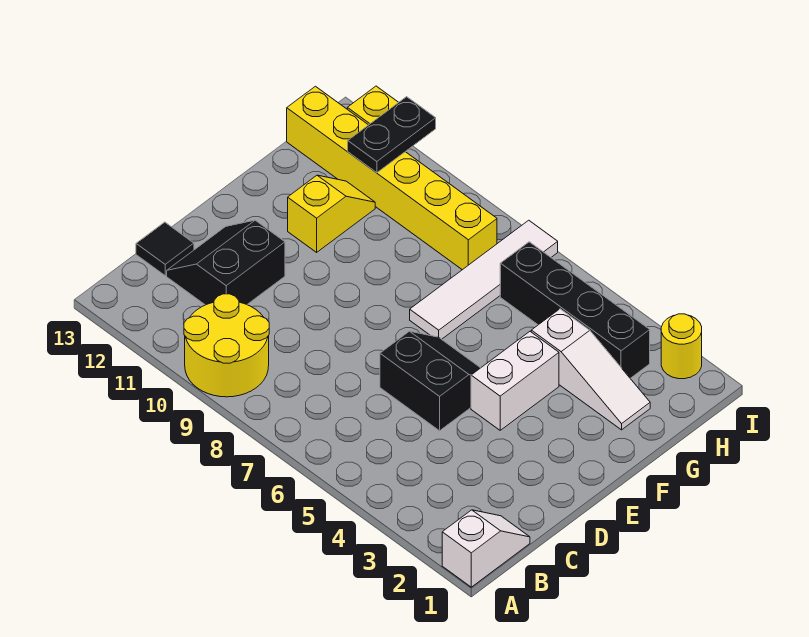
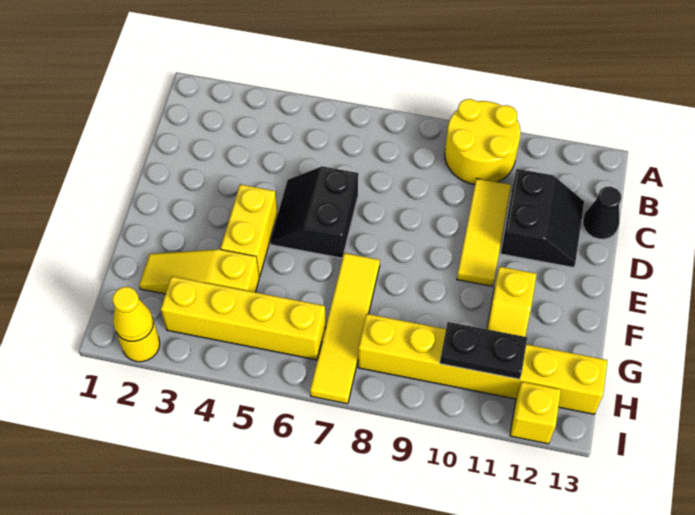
white slope A1:B1 level 1 top A -> none
none -> yellow tile C10:E10 level 1
black tile C13 level 1 -> black cone C13 level 1
black slope D5:E6 level 1 top D -> black slope D5:E6 level 1 top 6
white brick E4:F4 level 1 -> yellow brick E4:F4 level 1
white tile F7:I7 level 1 -> yellow tile F7:I7 level 1
white slope G2:G4 level 1 top 4 -> yellow slope G2:G4 level 1 top 4
black brick H3:H6 level 1 -> yellow brick H3:H6 level 1
black plate H11:I11 level 2 -> black plate H10:H11 level 2
none -> yellow cone I2 level 2

